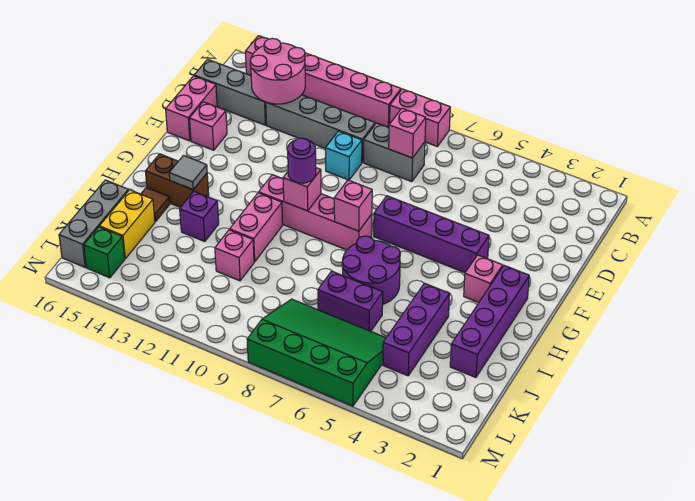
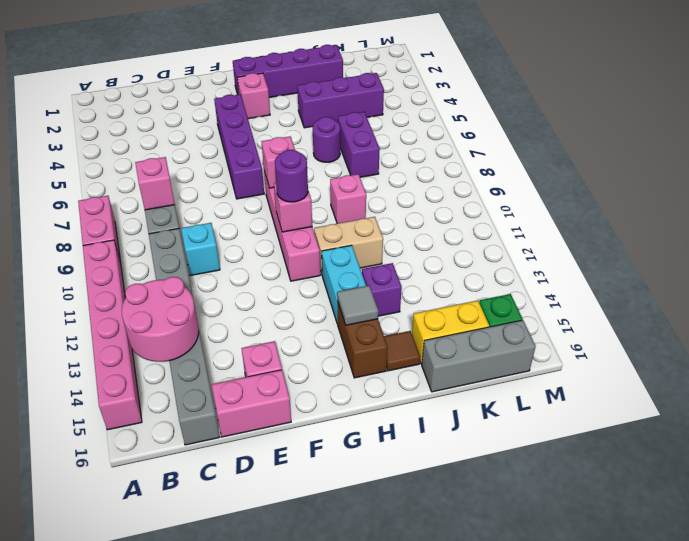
purple round brick H6:I7 level 1 -> purple round brick I6 level 1
pink brick H11:I11 level 1 -> tan brick H11:I11 level 1
none -> cyan brick H12:H13 level 1
pink brick J11 level 1 -> pink brick I9 level 1
green slope K5:M8 level 1 top M -> none

